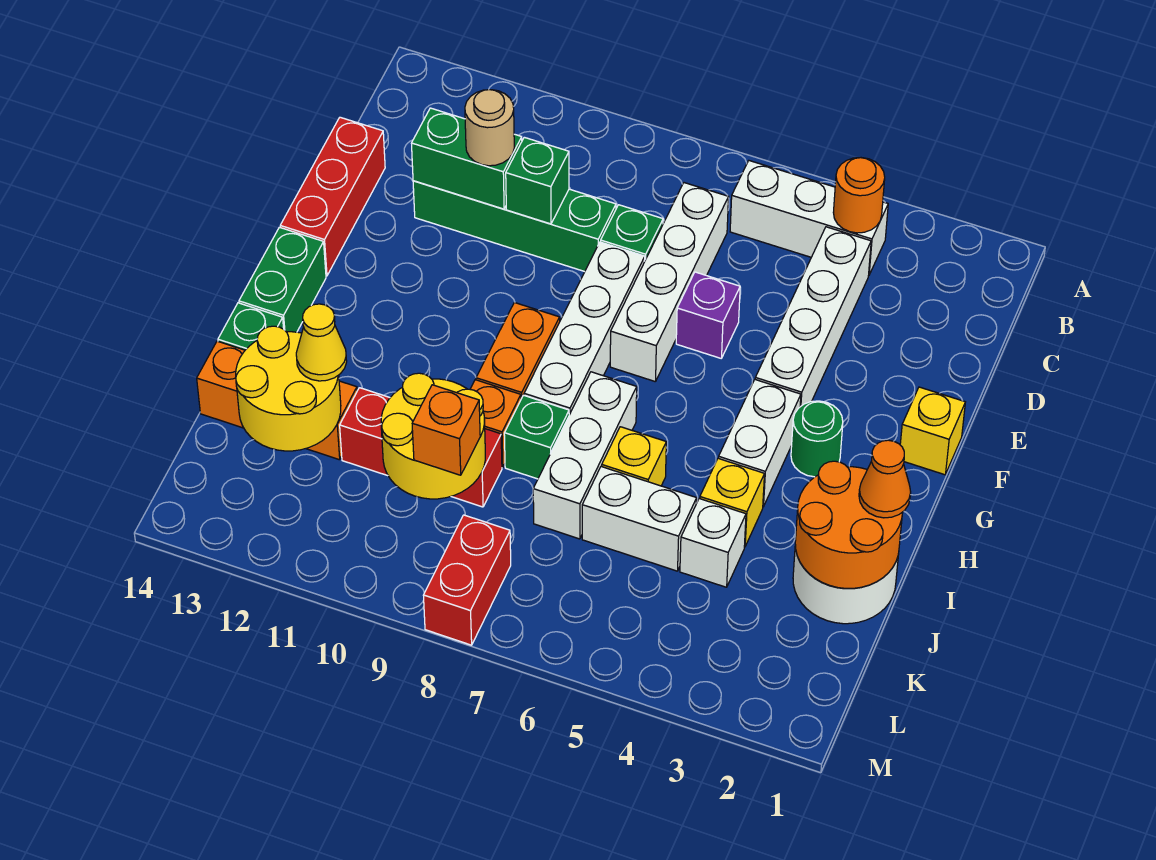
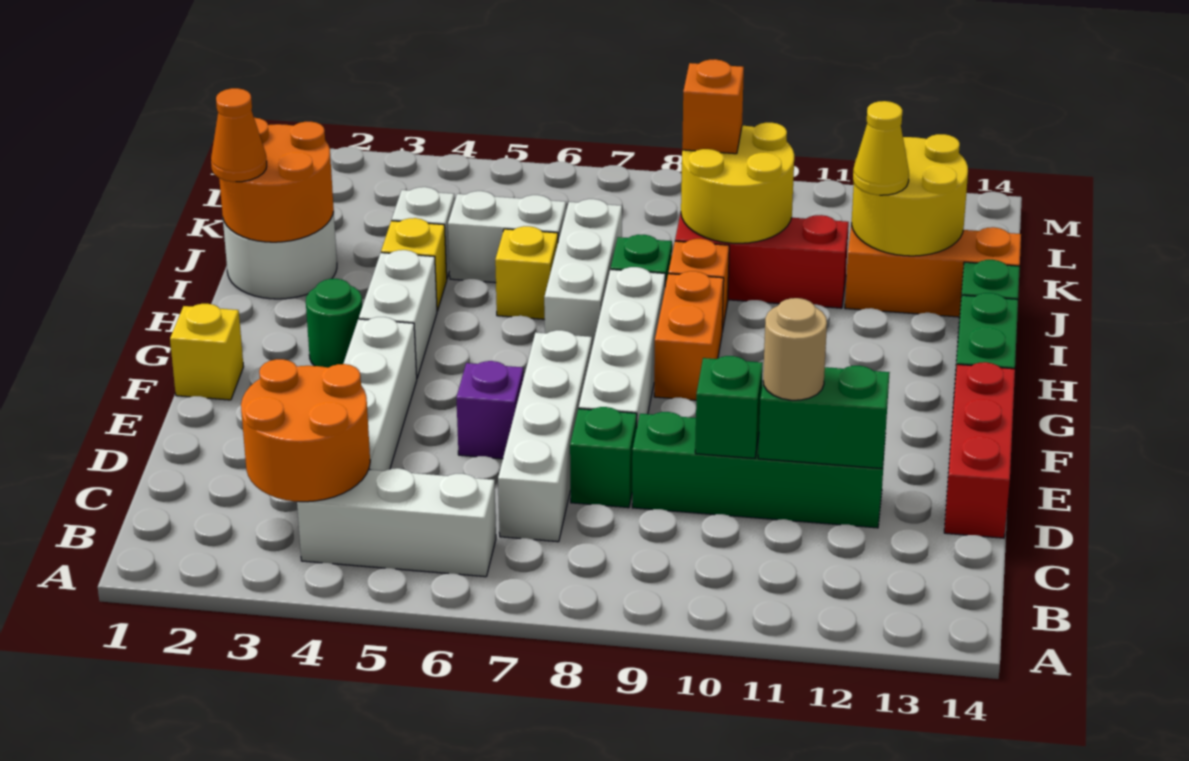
orange round brick B4 level 2 -> orange round brick B3:C4 level 2
red brick L8:M8 level 1 -> none

